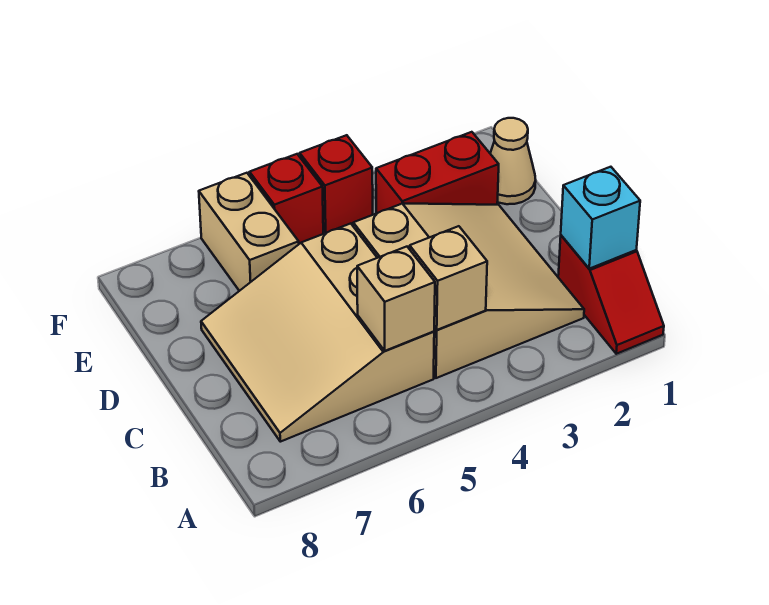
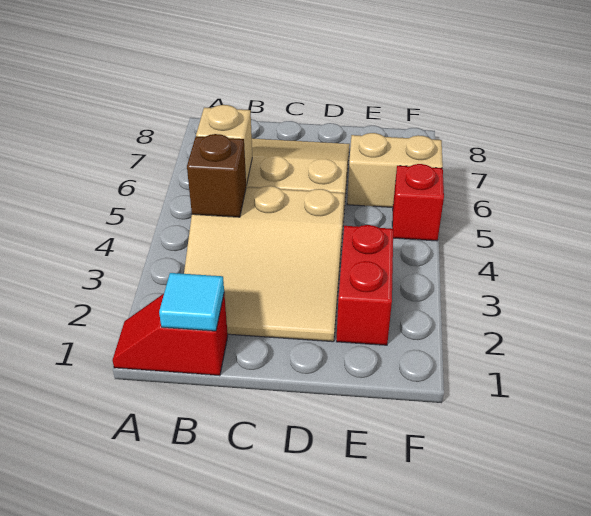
cyan brick B1 level 2 -> cyan tile B1 level 2
tan brick B4 level 2 -> brown brick B4 level 2
tan cone E1 level 1 -> none
red brick F4 level 1 -> none

